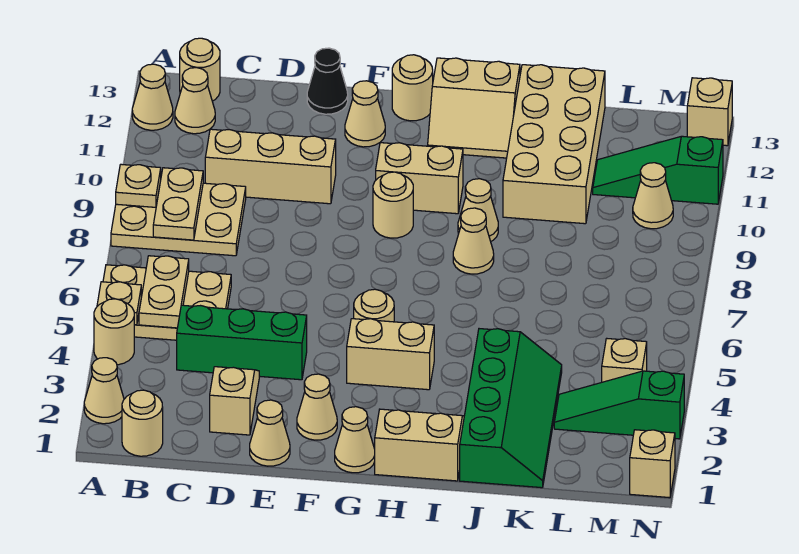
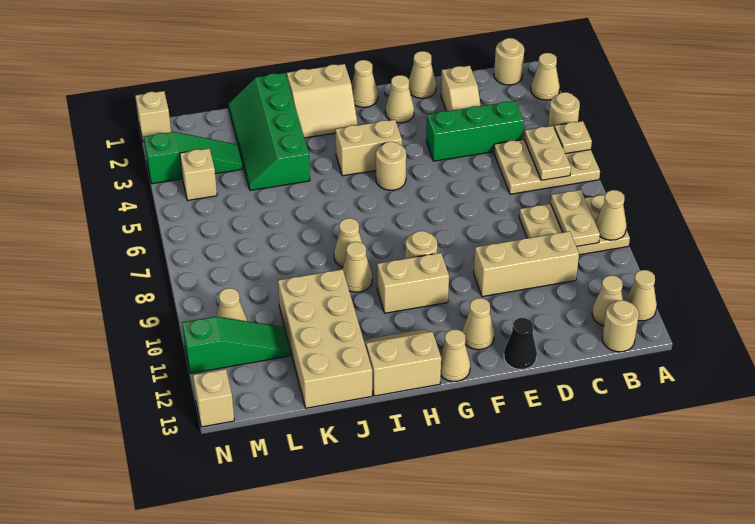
tan plate A9 level 2 -> tan cone A9 level 2
tan round brick G13 level 1 -> tan cone G13 level 1

